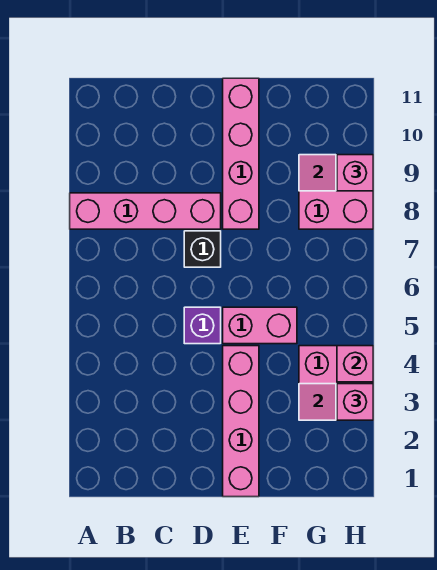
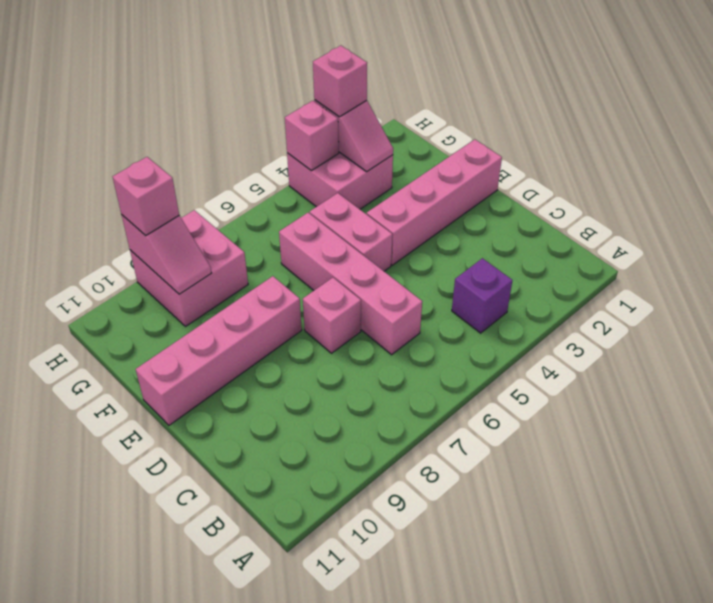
pink brick A8:D8 level 1 -> pink brick C6:F6 level 1
purple brick D5 level 1 -> purple brick B4 level 1
black brick D7 level 1 -> pink brick D7 level 1

